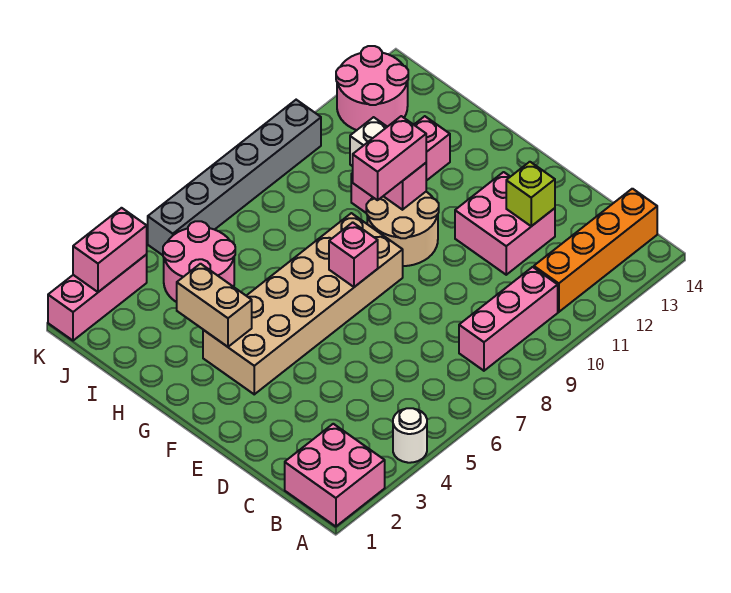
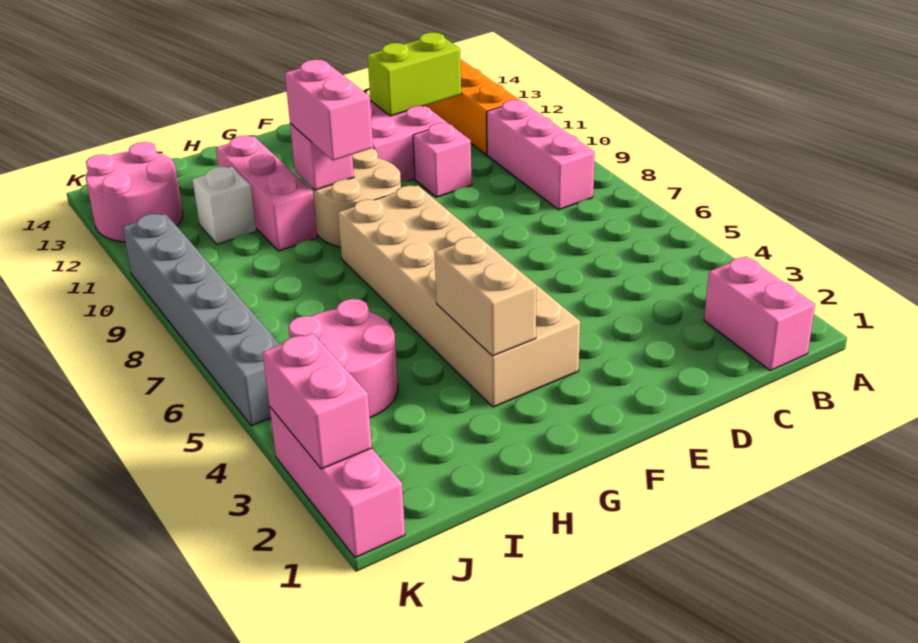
pink brick A1:B2 level 1 -> pink brick B1:B2 level 1
white round brick A4 level 1 -> none
lime brick D12 level 2 -> lime brick C12:D12 level 2
pink brick F7 level 2 -> pink brick D10 level 1
tan brick G3:H3 level 2 -> tan brick G3:G4 level 2

